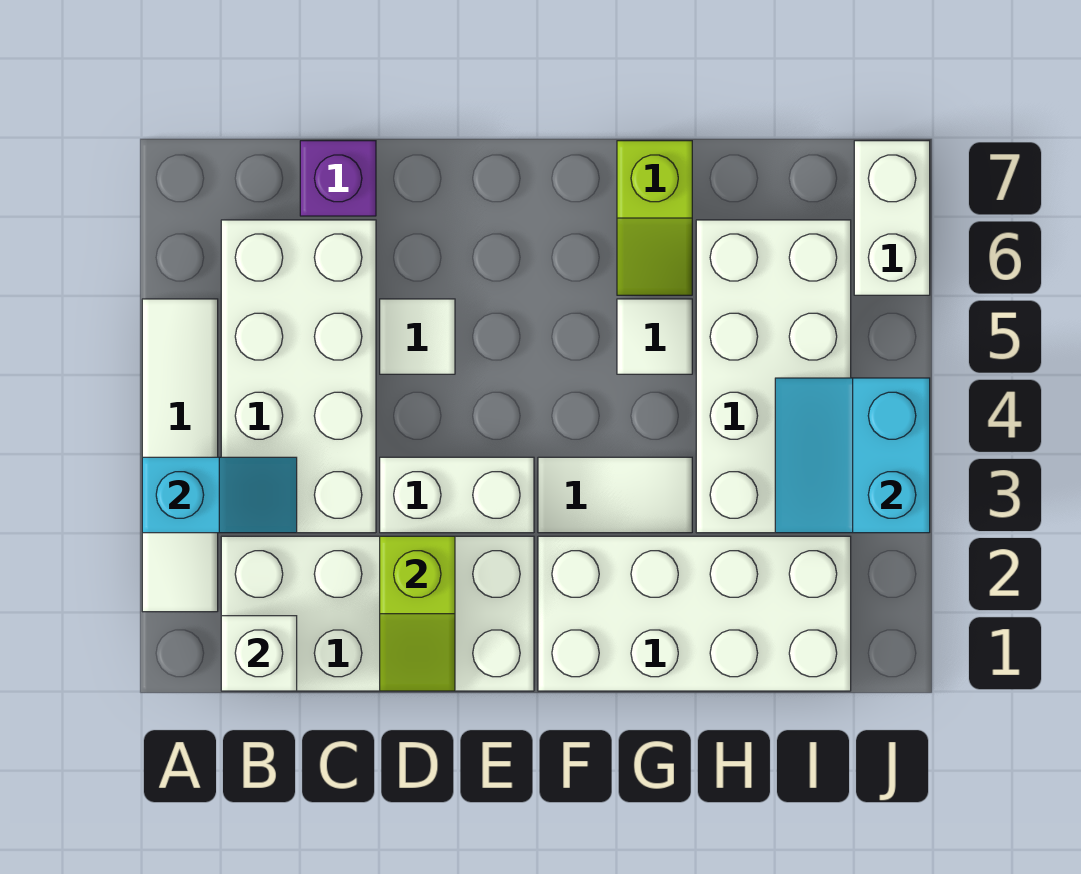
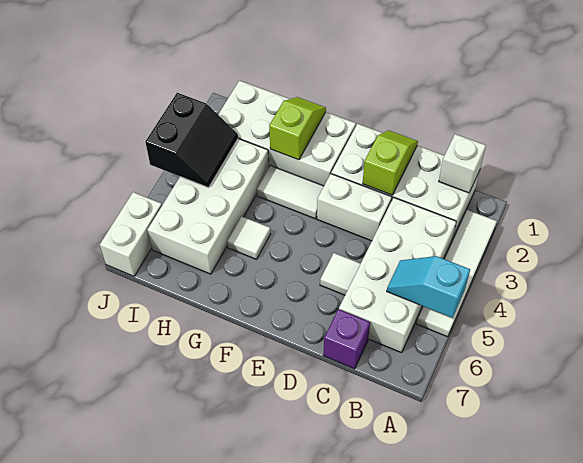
cyan slope A3:B3 level 2 top A -> cyan slope A5:B5 level 2 top A
lime slope G6:G7 level 1 top 7 -> lime slope G1:G2 level 2 top 2
cyan slope I3:J4 level 2 top J -> black slope I3:J4 level 2 top J

